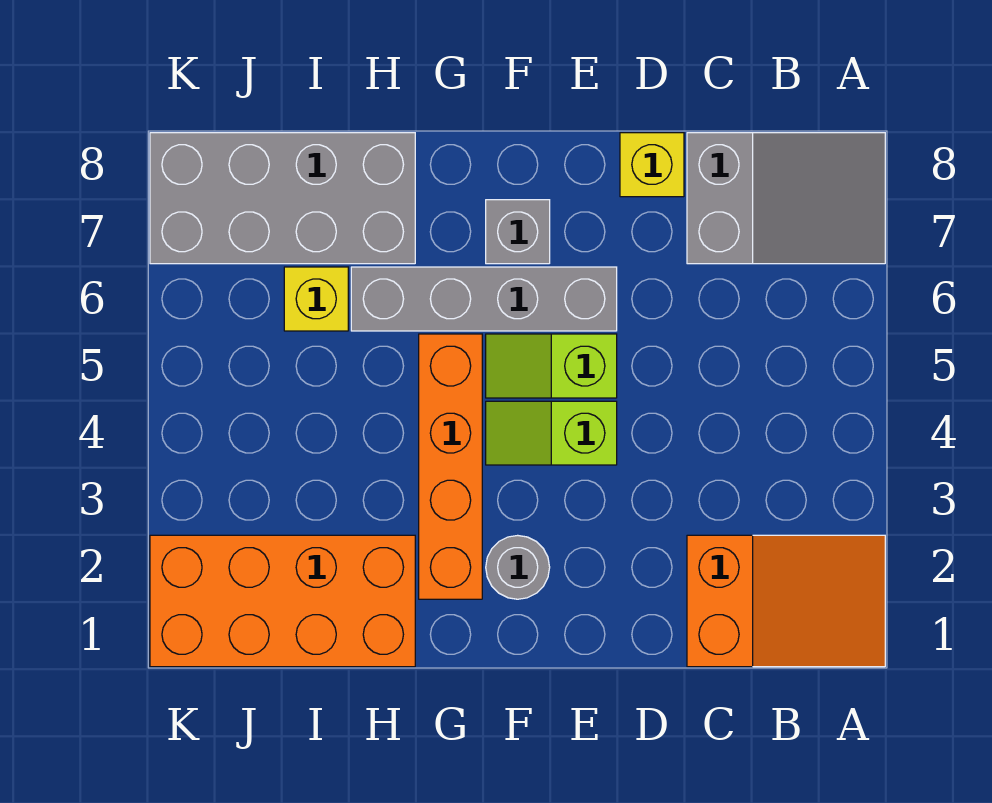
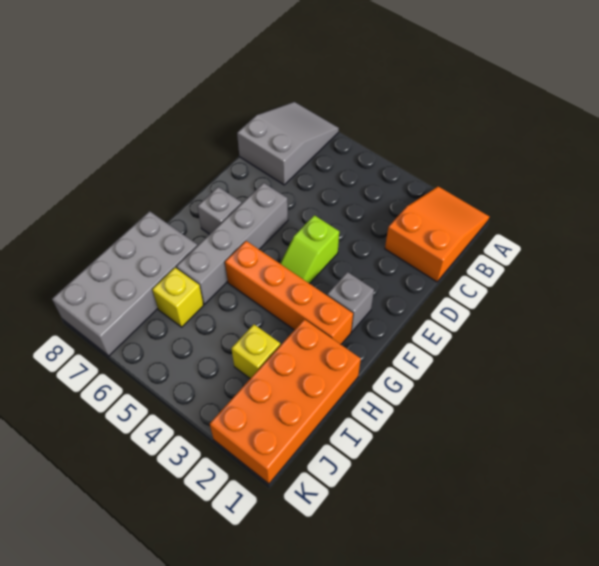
yellow brick D8 level 1 -> yellow brick I3 level 1
lime slope E5:F5 level 1 top E -> none
grey round brick F2 level 1 -> grey brick F2 level 1

